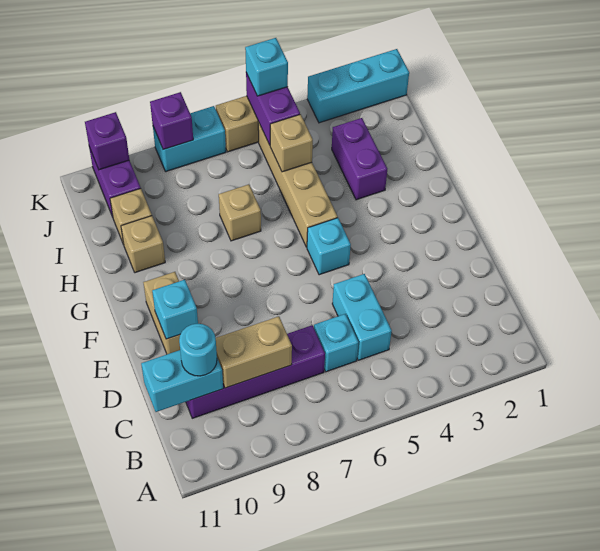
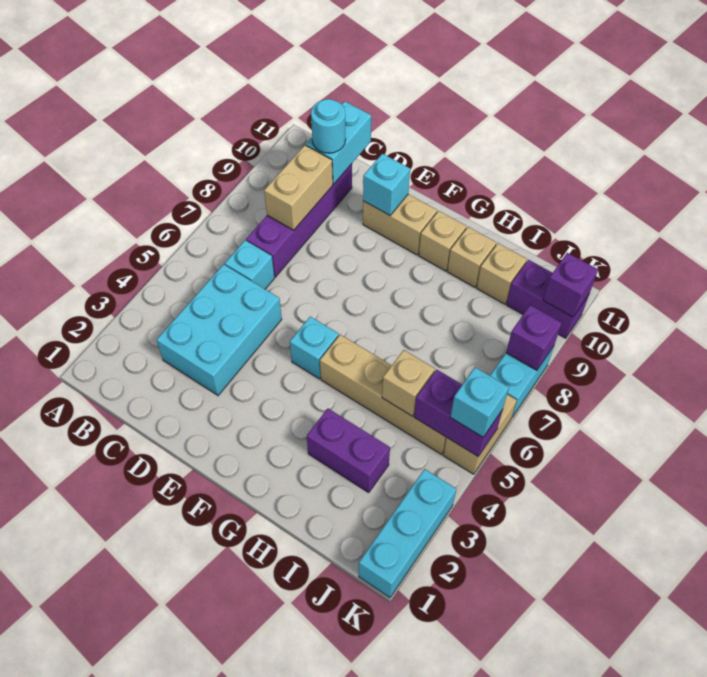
cyan brick C5:D5 level 1 -> cyan brick C3:D5 level 1
tan brick H7 level 1 -> tan brick G10 level 1

